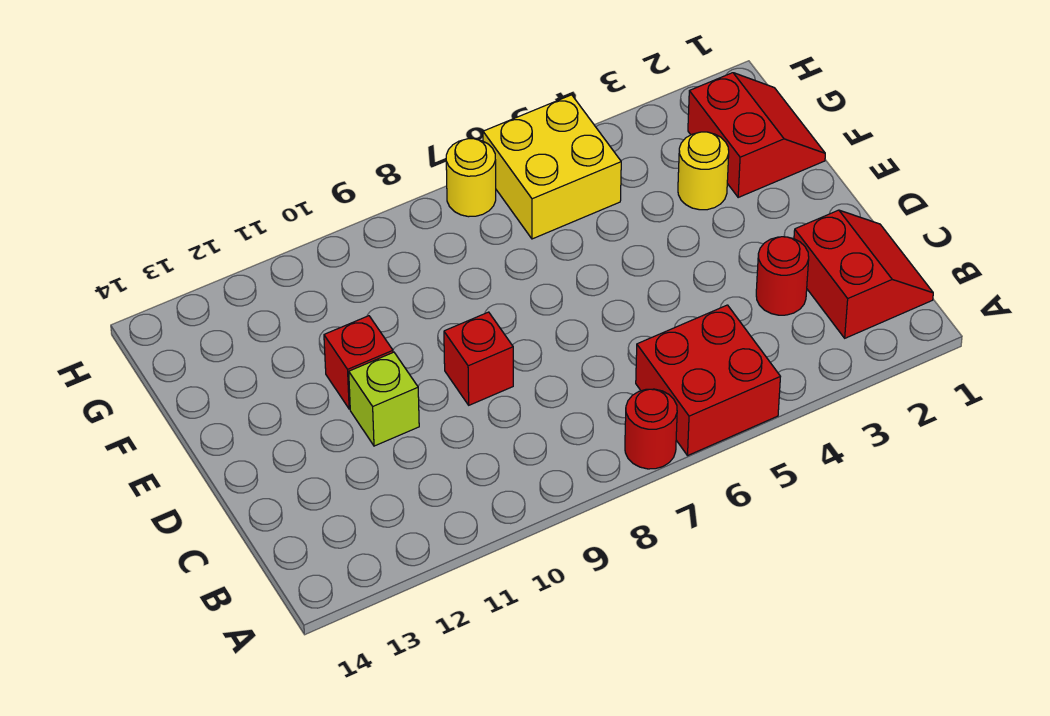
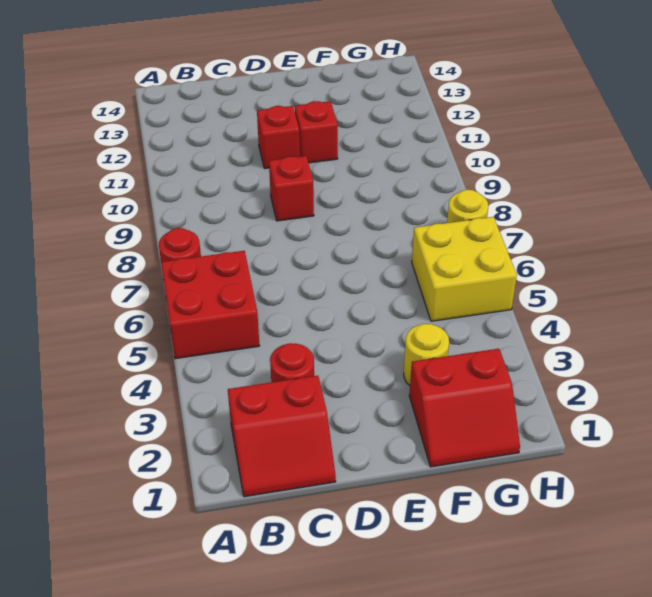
lime brick D11 level 1 -> red brick D11 level 1

